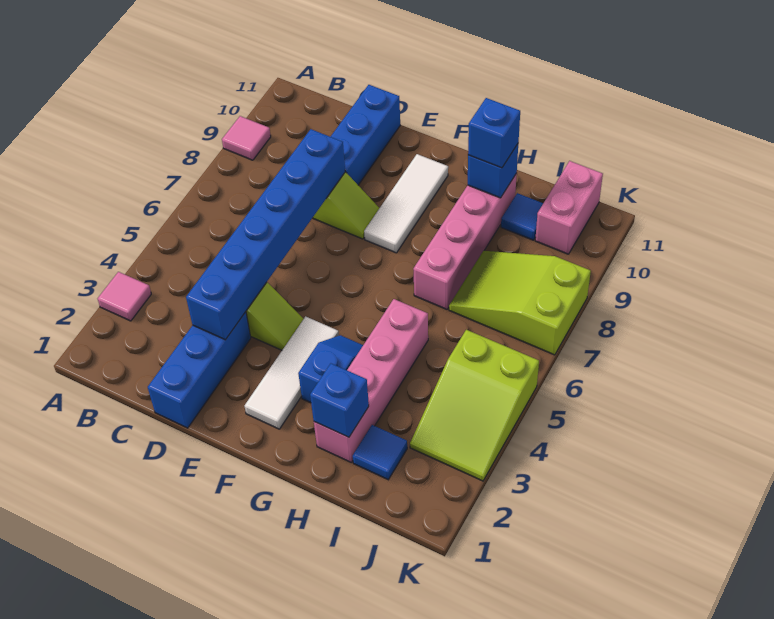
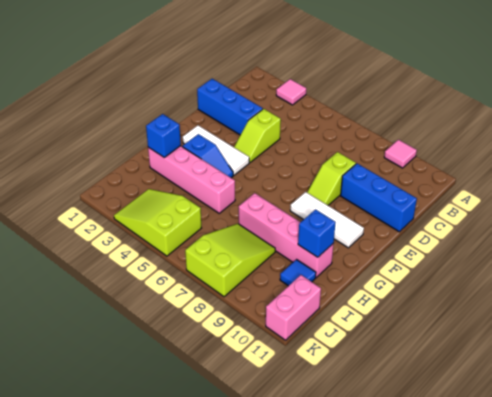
blue brick D3:D8 level 2 -> none
blue brick H10 level 3 -> none
blue tile I2 level 1 -> none
pink brick J10:J11 level 1 -> pink brick J11:K11 level 1

